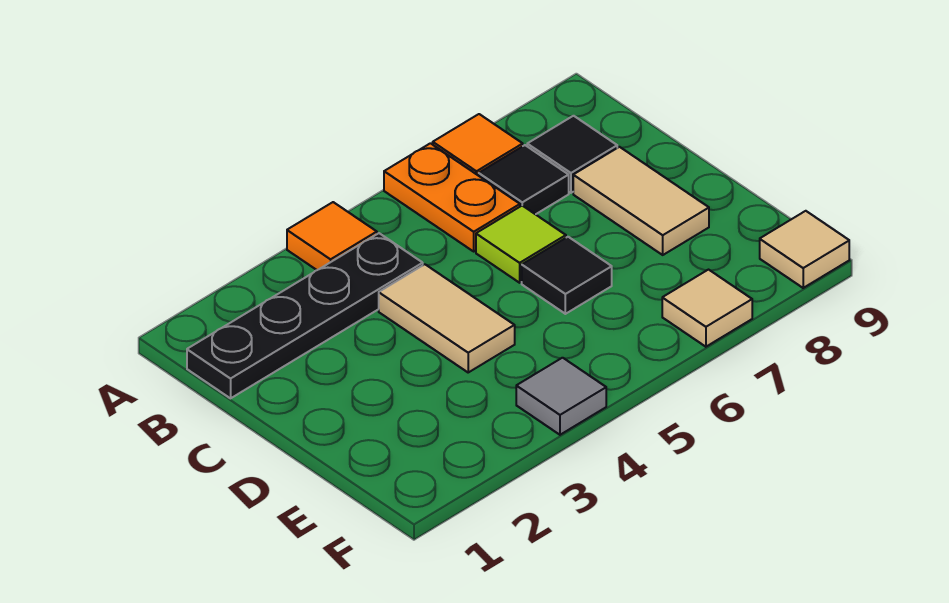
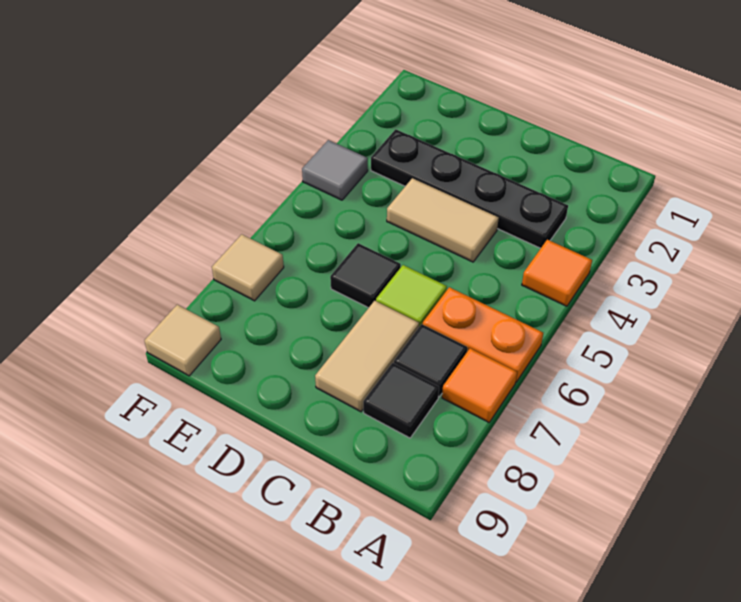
black plate B1:B4 level 1 -> black plate B3:E3 level 1
tan tile C8:D8 level 1 -> tan tile C7:C8 level 1

